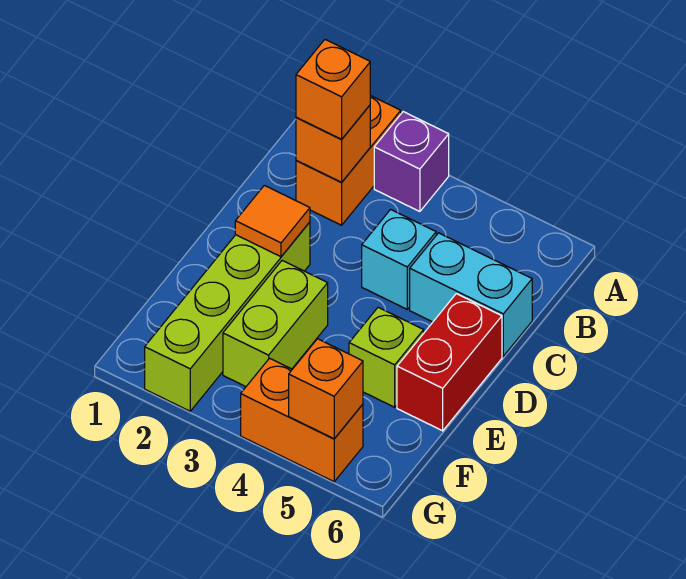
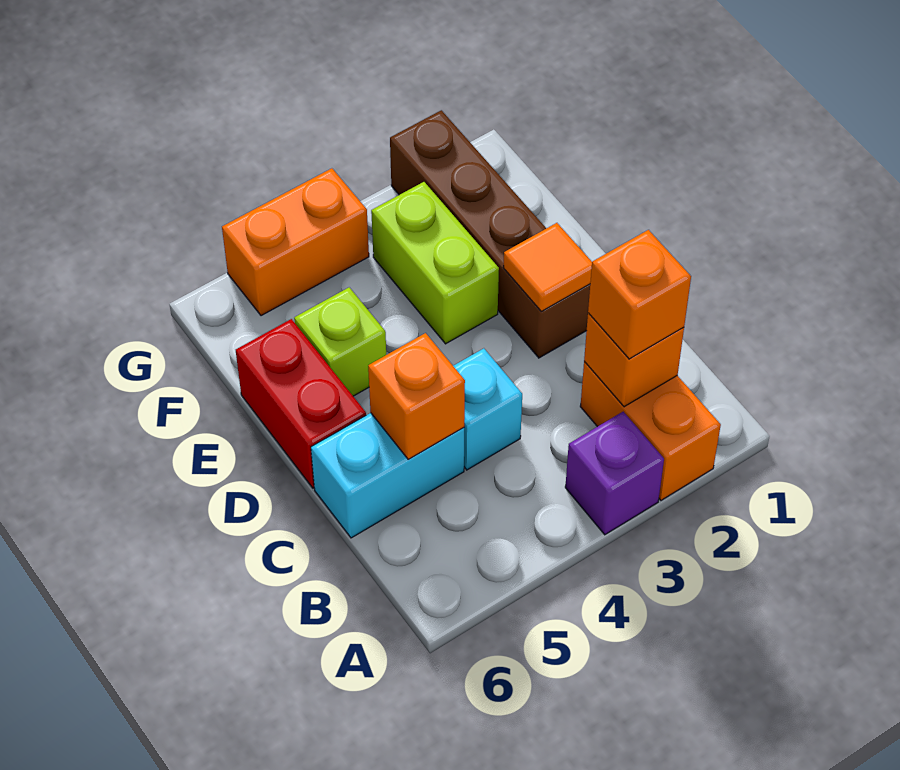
lime brick D2:G2 level 1 -> brown brick D2:G2 level 1
orange brick G5 level 2 -> orange brick C5 level 2

